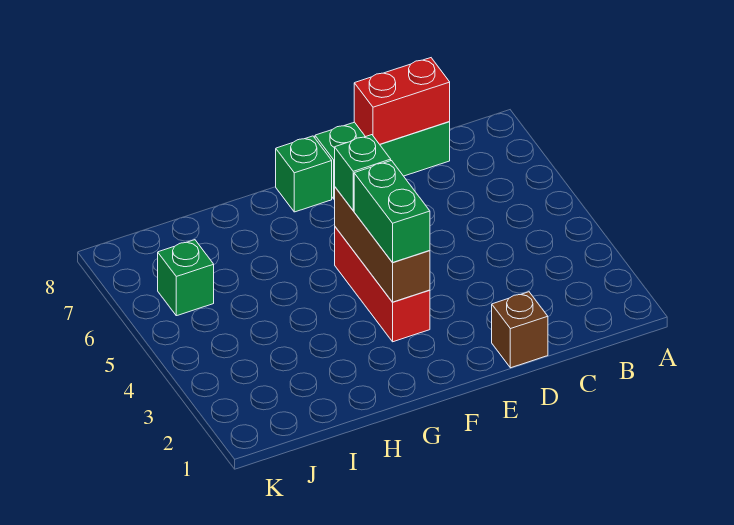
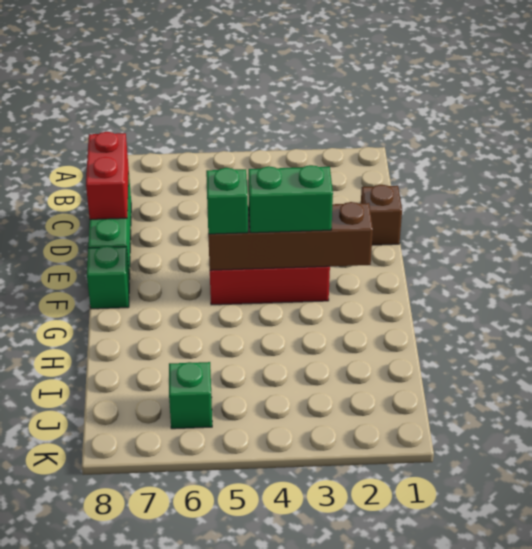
brown brick F3:F5 level 2 -> brown brick F2:F5 level 2

